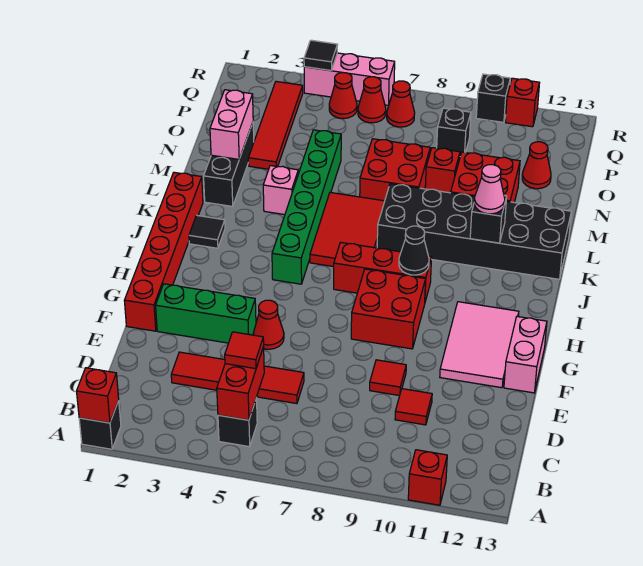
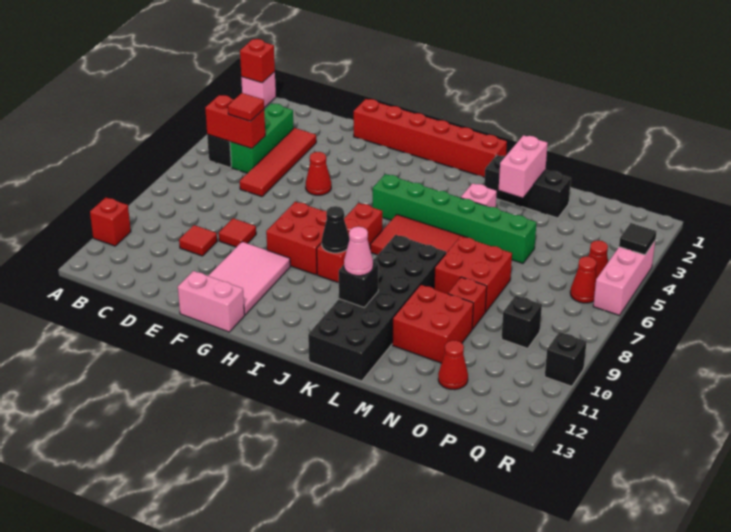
black brick A1 level 1 -> pink brick A1 level 1
green brick F2:F4 level 1 -> green brick C3:C5 level 1
pink tile F11:H12 level 1 -> pink tile F10:G12 level 1
black tile J2 level 1 -> none
pink brick M2:N2 level 2 -> pink brick M2:M3 level 2
red tile N3:Q3 level 1 -> none
red cone Q7 level 1 -> none
red brick R11 level 1 -> none

